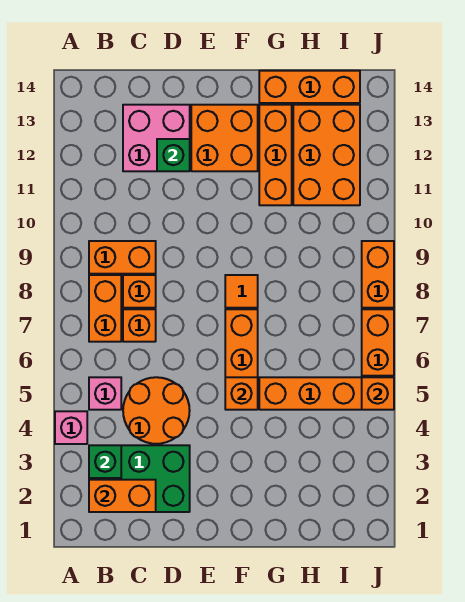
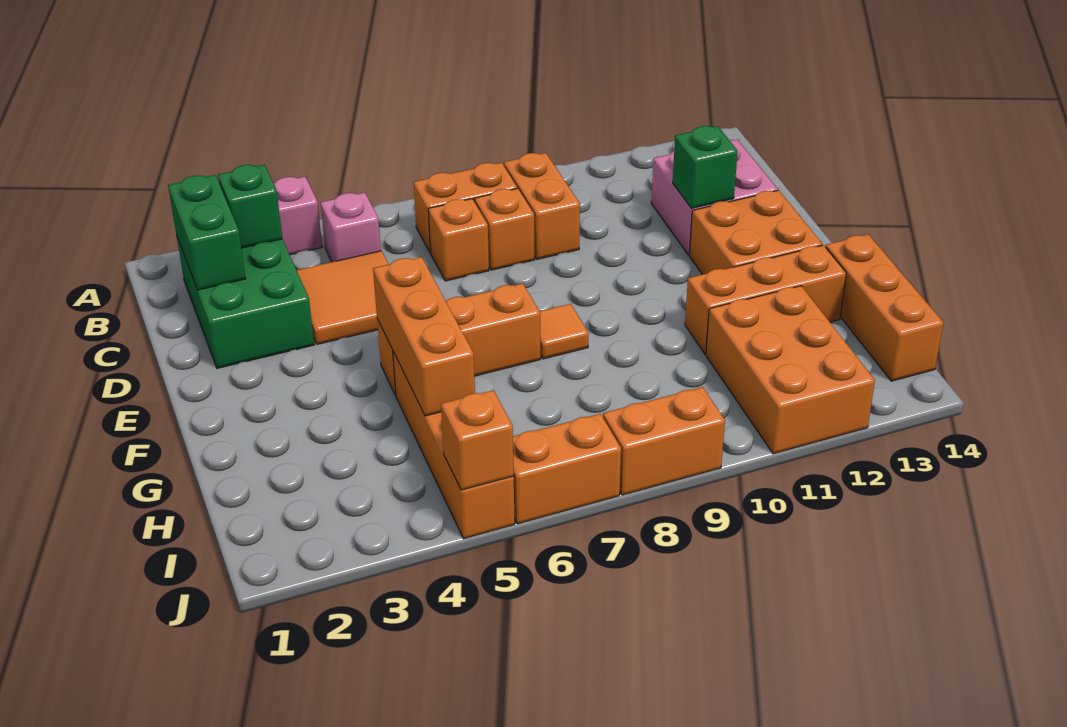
orange brick B2:C2 level 2 -> green brick B2:C2 level 2
orange round brick C4:D5 level 1 -> orange tile C4:D5 level 1
orange brick F5 level 2 -> orange brick F5:H5 level 2
orange brick H11:I13 level 1 -> orange brick H11:J12 level 1

